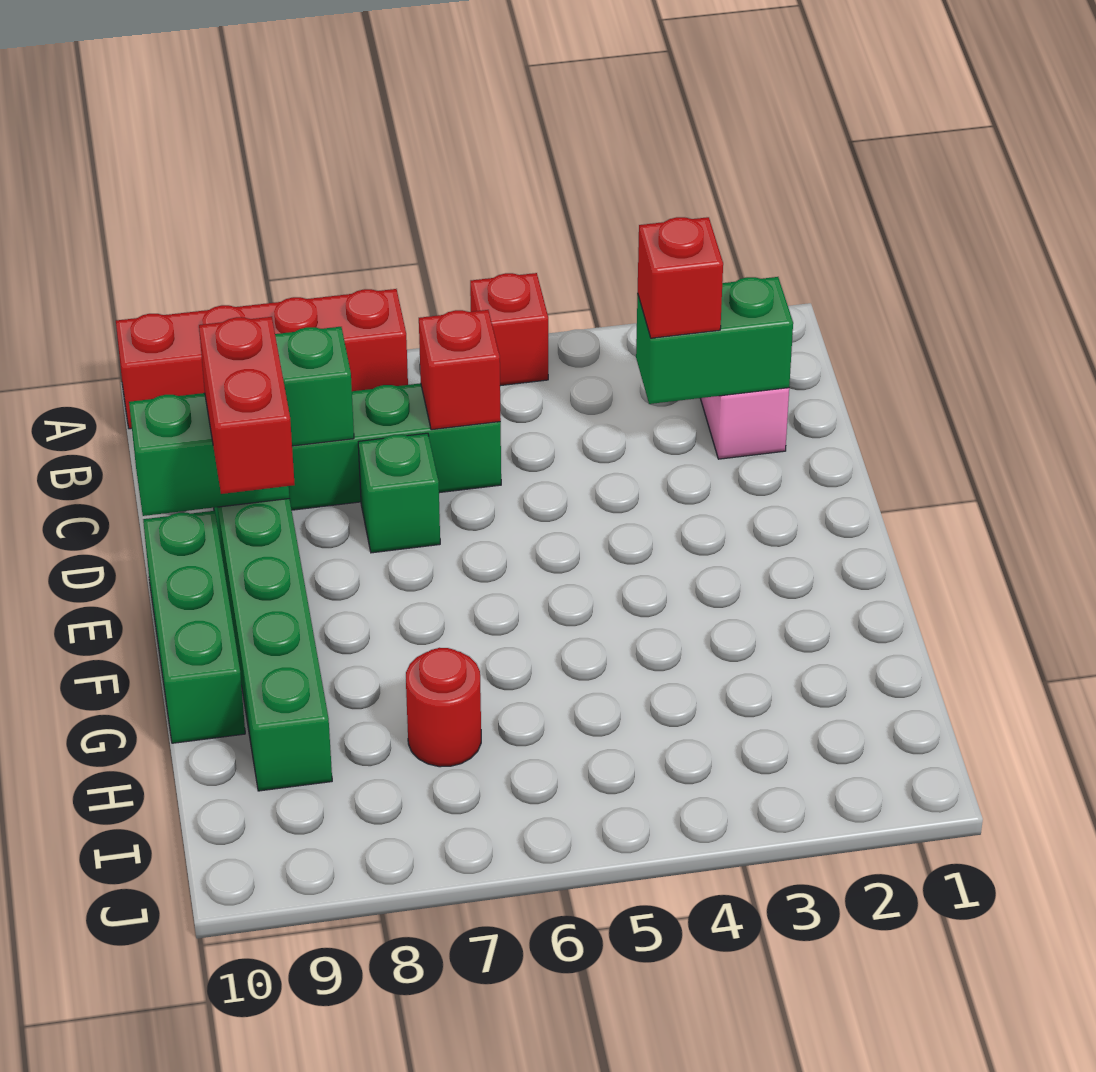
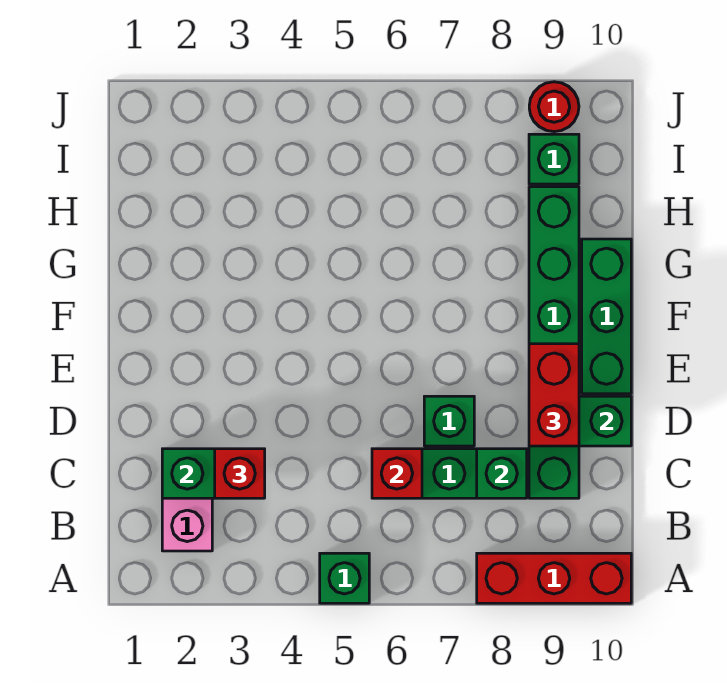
red brick A5 level 1 -> green brick A5 level 1
red brick A7:A10 level 1 -> red brick A8:A10 level 1
red round brick H7 level 1 -> red round brick J9 level 1
none -> green brick I9 level 1

